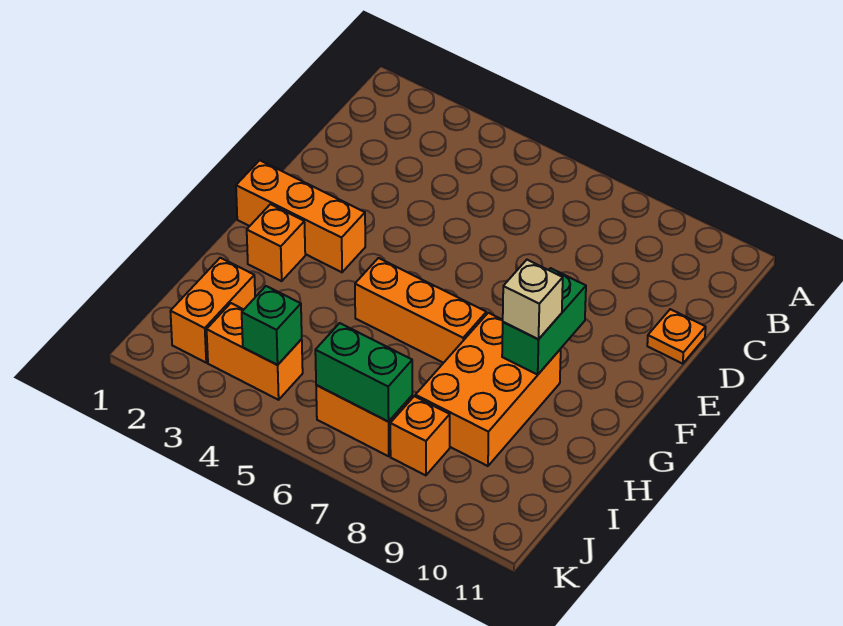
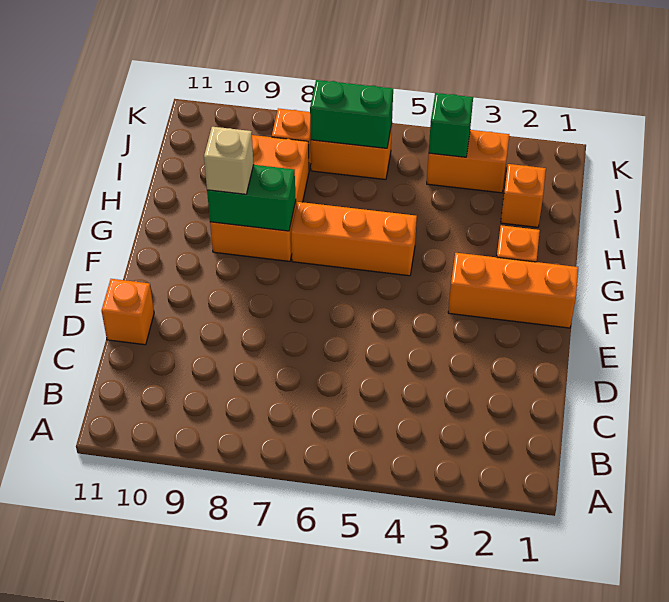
orange plate D11 level 1 -> orange brick D11 level 1
green brick F9:G9 level 2 -> green brick G8:G9 level 2
orange brick I2:J2 level 1 -> orange brick I2 level 1

